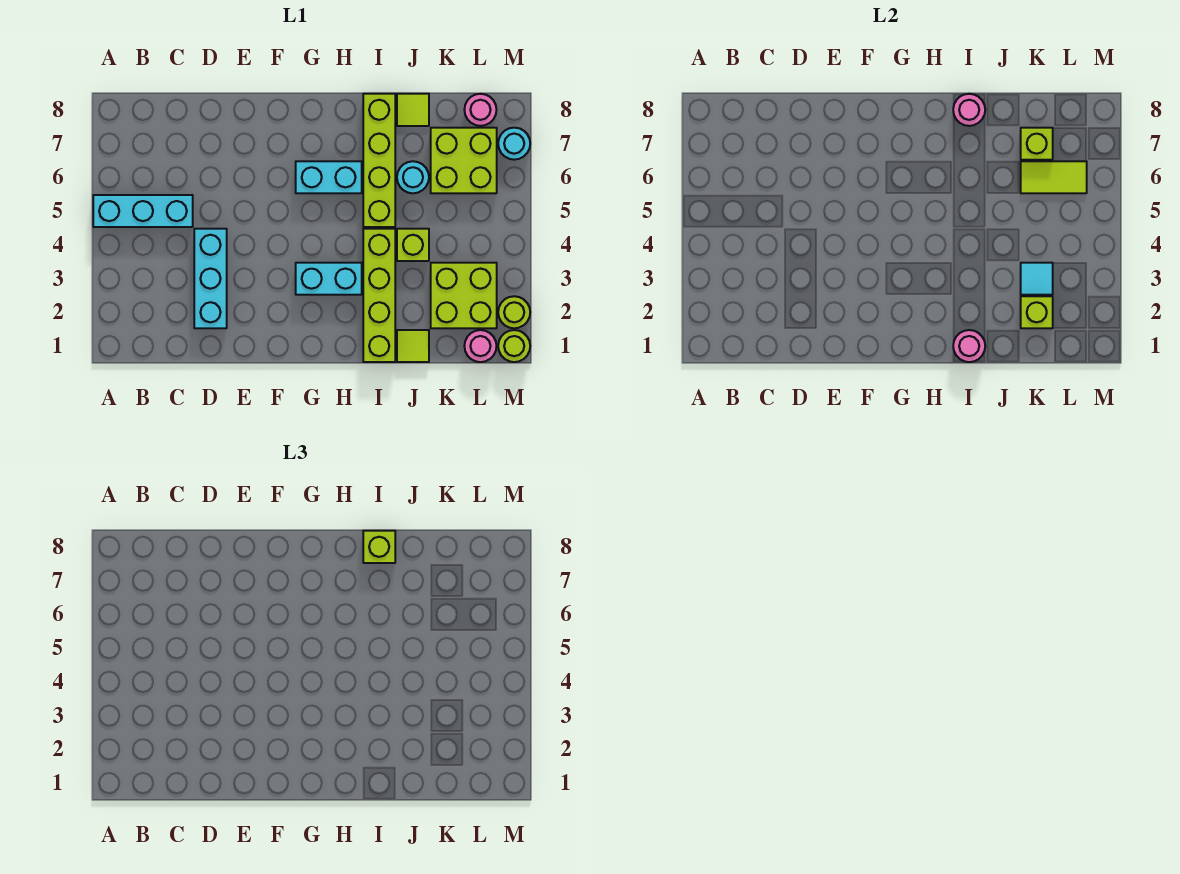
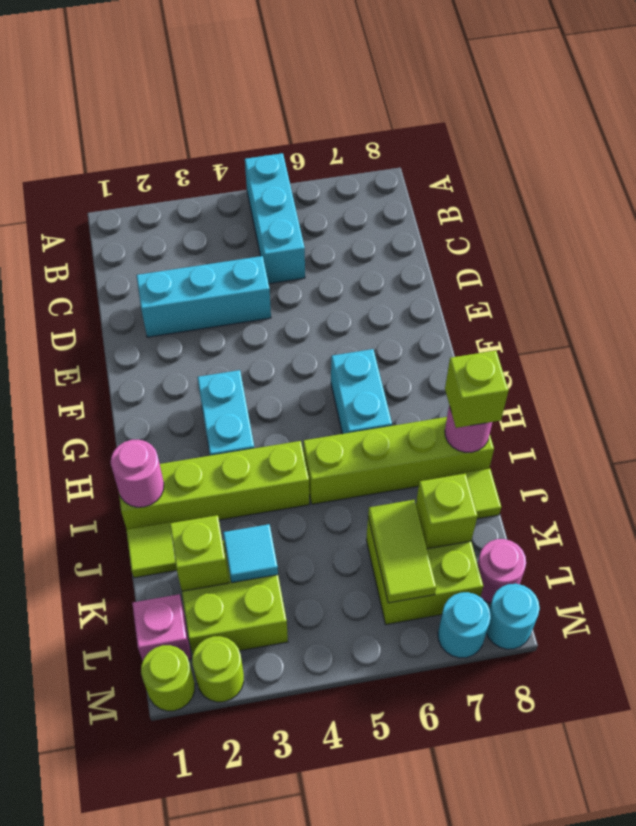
lime brick J4 level 1 -> none
cyan round brick J6 level 1 -> cyan round brick M8 level 1
pink round brick L1 level 1 -> pink brick L1 level 1

